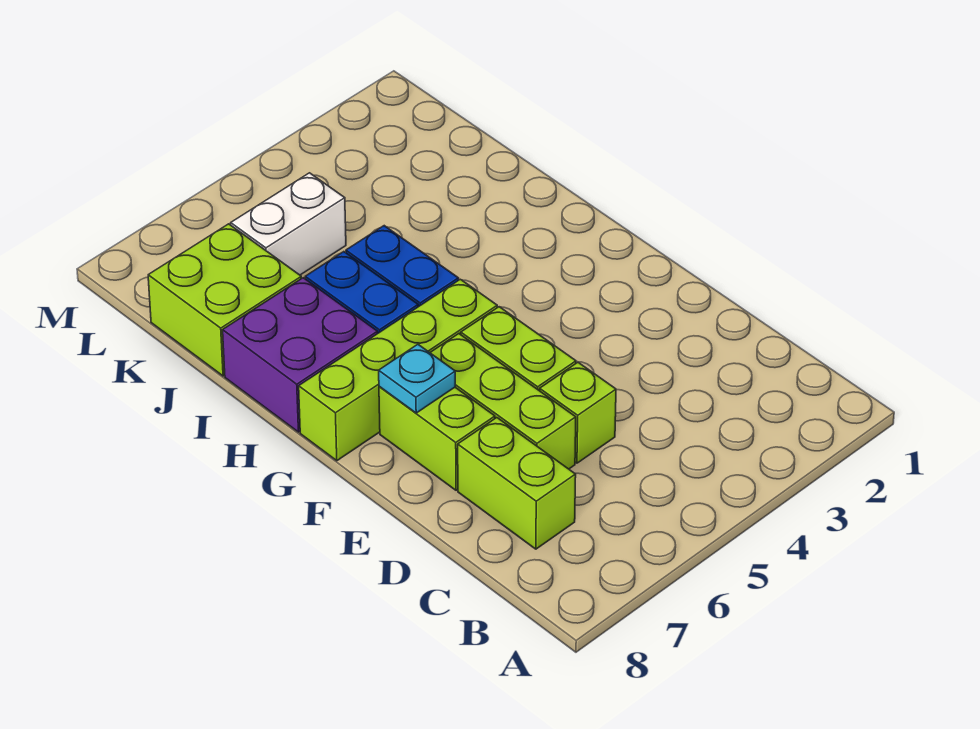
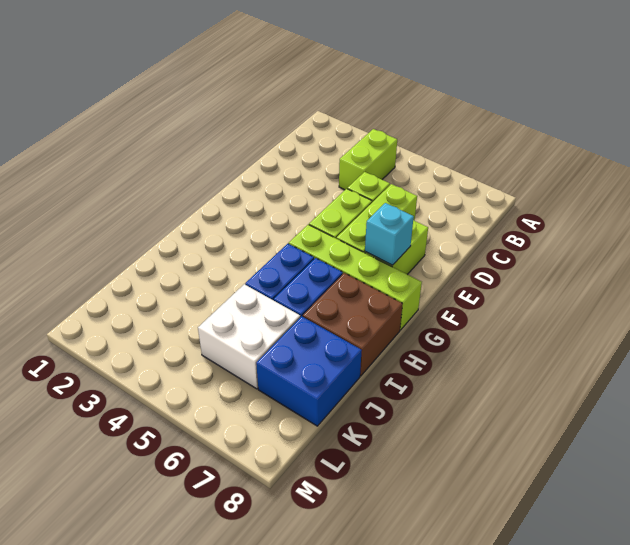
lime brick C7:D7 level 1 -> lime brick B4:C4 level 1
cyan plate F7 level 2 -> cyan brick F7 level 2
purple brick H7:I8 level 1 -> brown brick H7:I8 level 1
lime brick J7:K8 level 1 -> blue brick J7:K8 level 1
white brick K5:K6 level 1 -> white brick J5:K6 level 1

